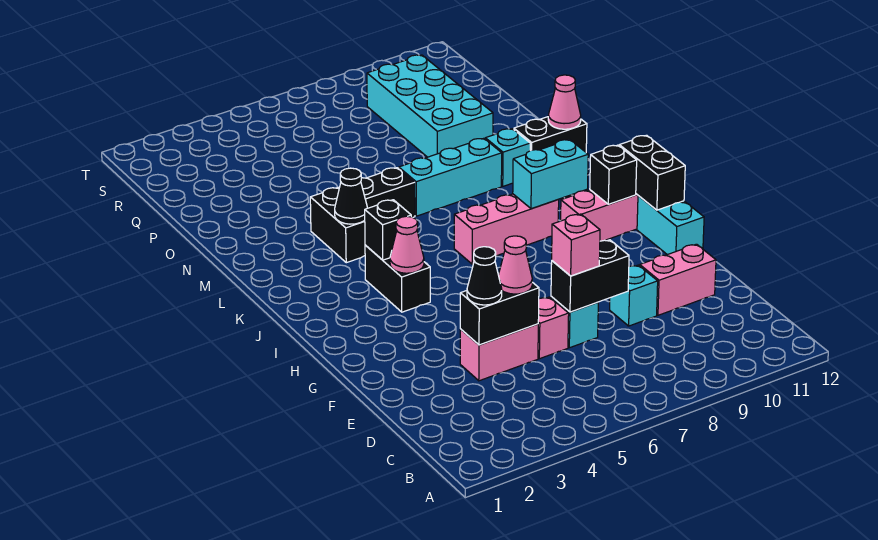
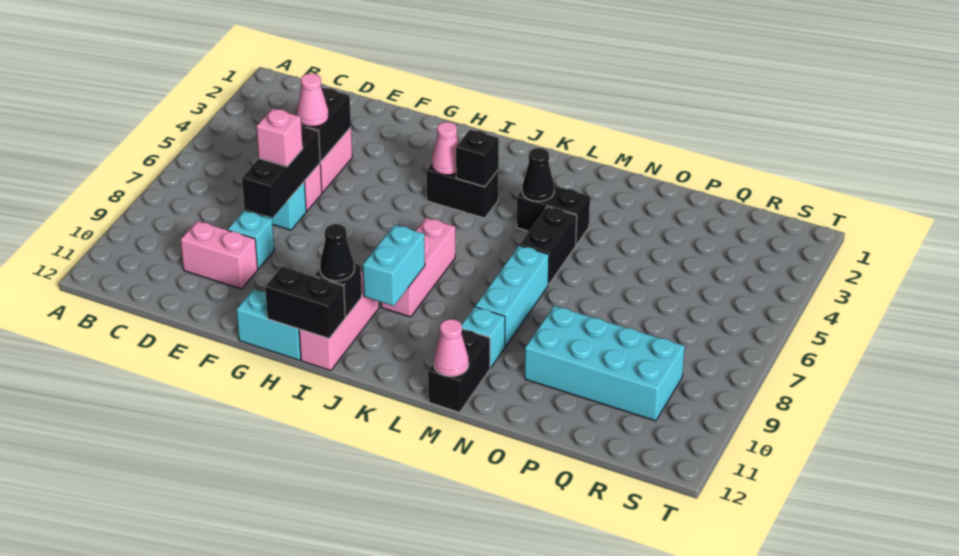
black cone E4 level 3 -> black cone I11 level 3
black brick E7:E8 level 2 -> black brick E6:E8 level 2
pink brick E10:E11 level 1 -> pink brick D10:E10 level 1

